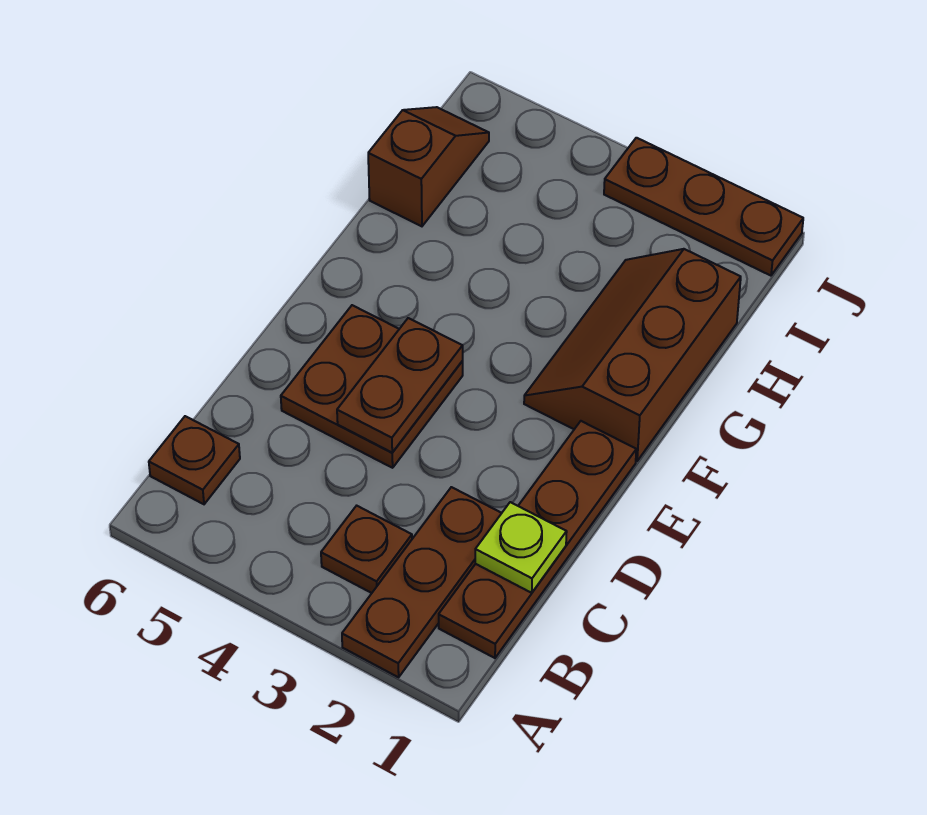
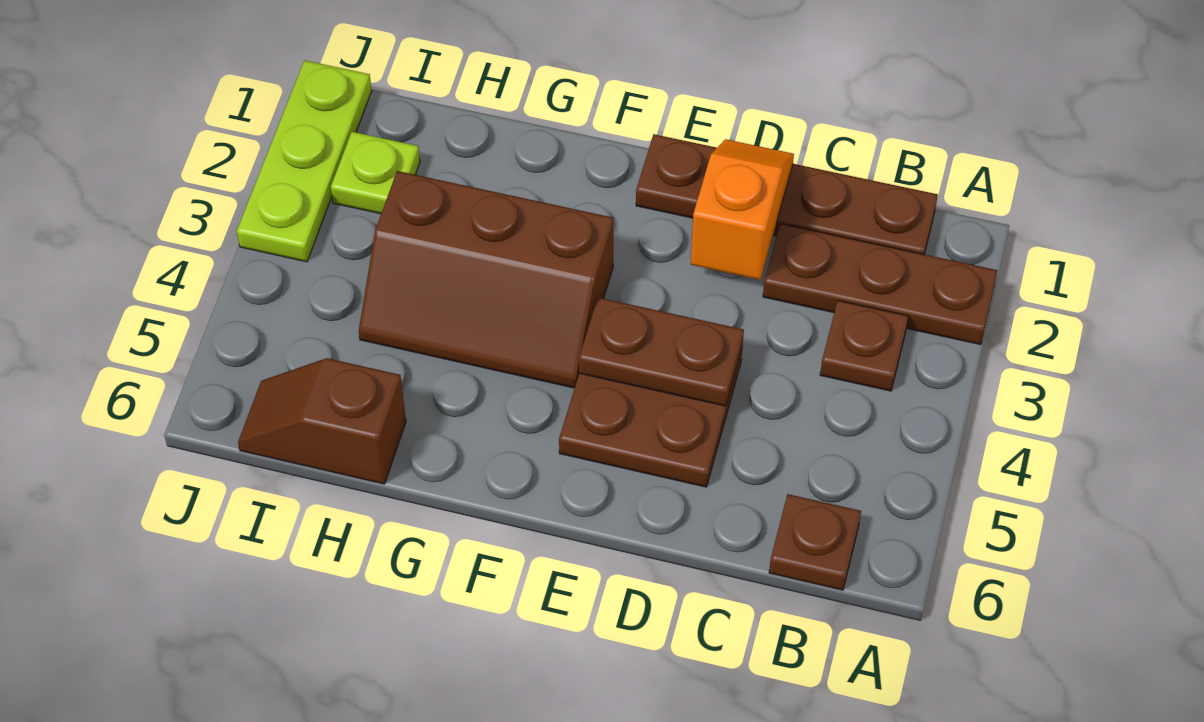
lime plate C1 level 2 -> lime plate I2 level 1
none -> orange slope D1:D2 level 2 top 2
brown slope F1:H2 level 1 top 1 -> brown slope F3:H4 level 1 top 3
brown plate J1:J3 level 1 -> lime plate J1:J3 level 1

